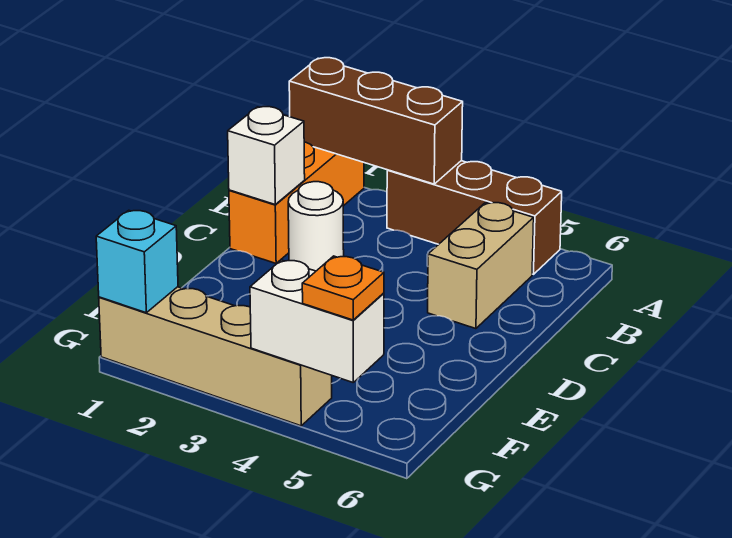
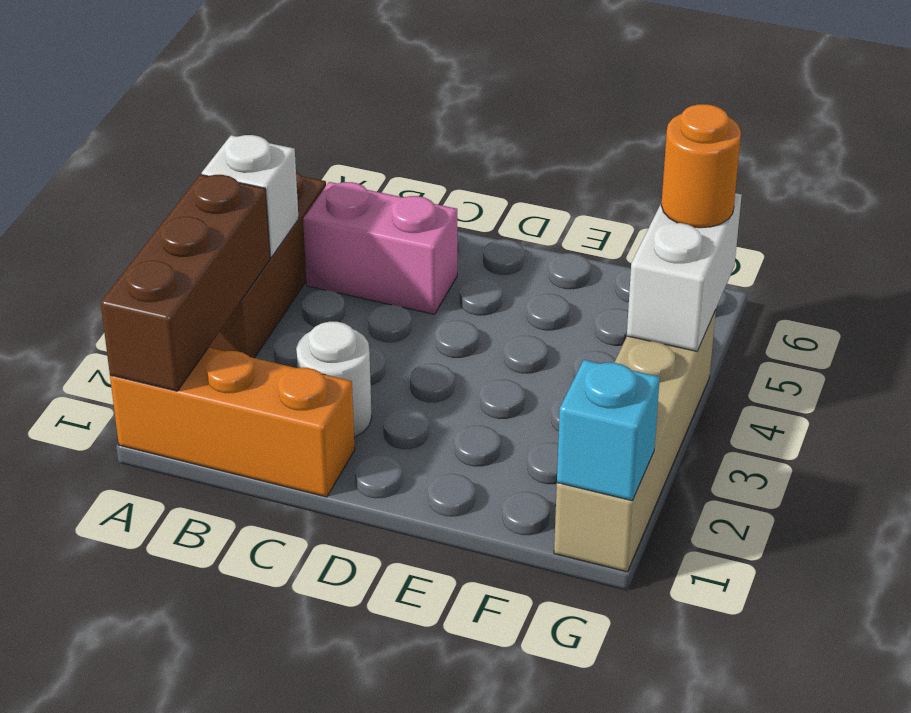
tan brick B5:C5 level 1 -> pink brick B5:C5 level 1
white brick C1 level 2 -> white brick A4 level 2
orange plate G5 level 3 -> orange round brick G5 level 3

